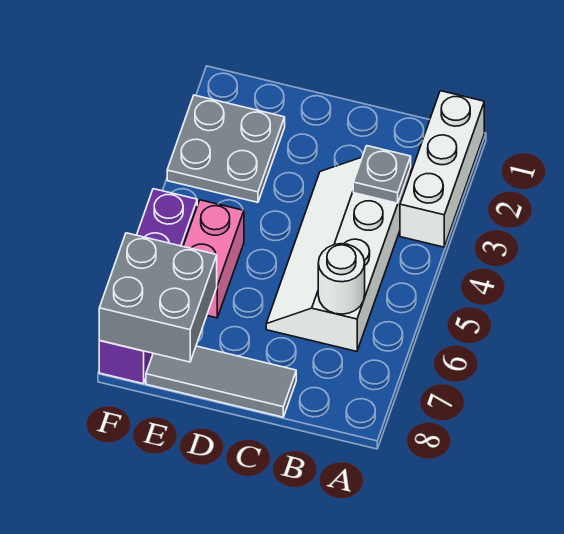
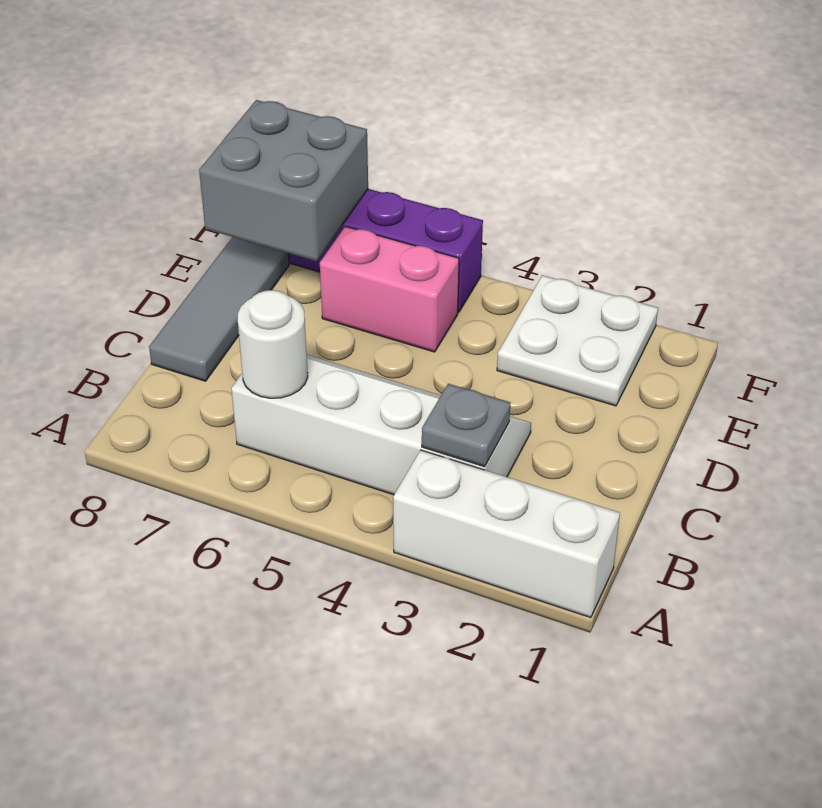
grey plate E2:F3 level 1 -> white plate E2:F3 level 1

